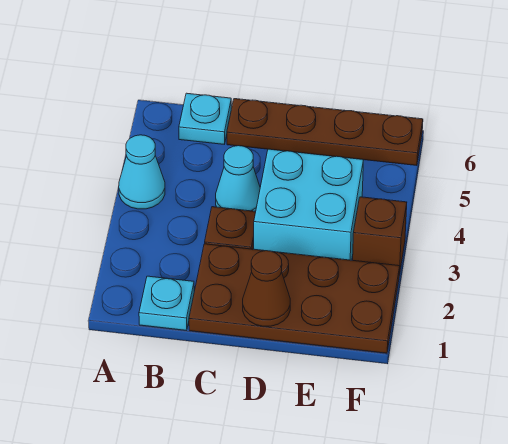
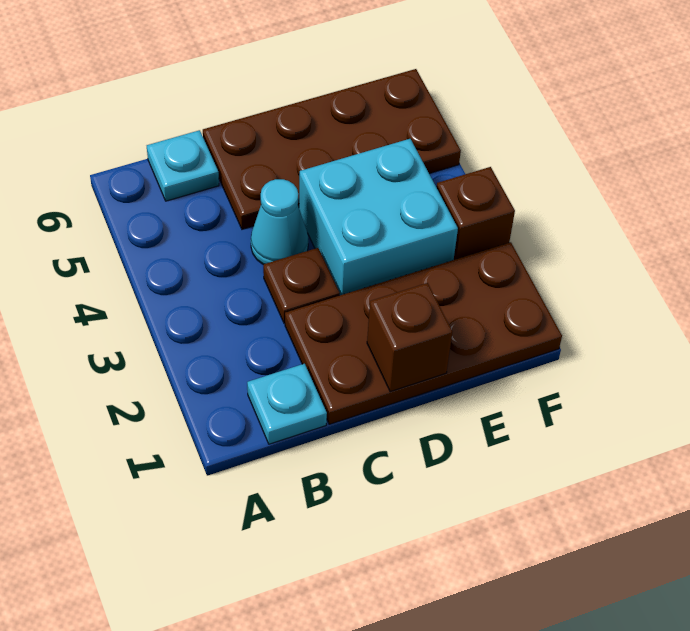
cyan cone A4 level 1 -> none
brown plate C6:F6 level 1 -> brown plate C5:F6 level 1
brown cone D1 level 2 -> brown brick D1 level 2

